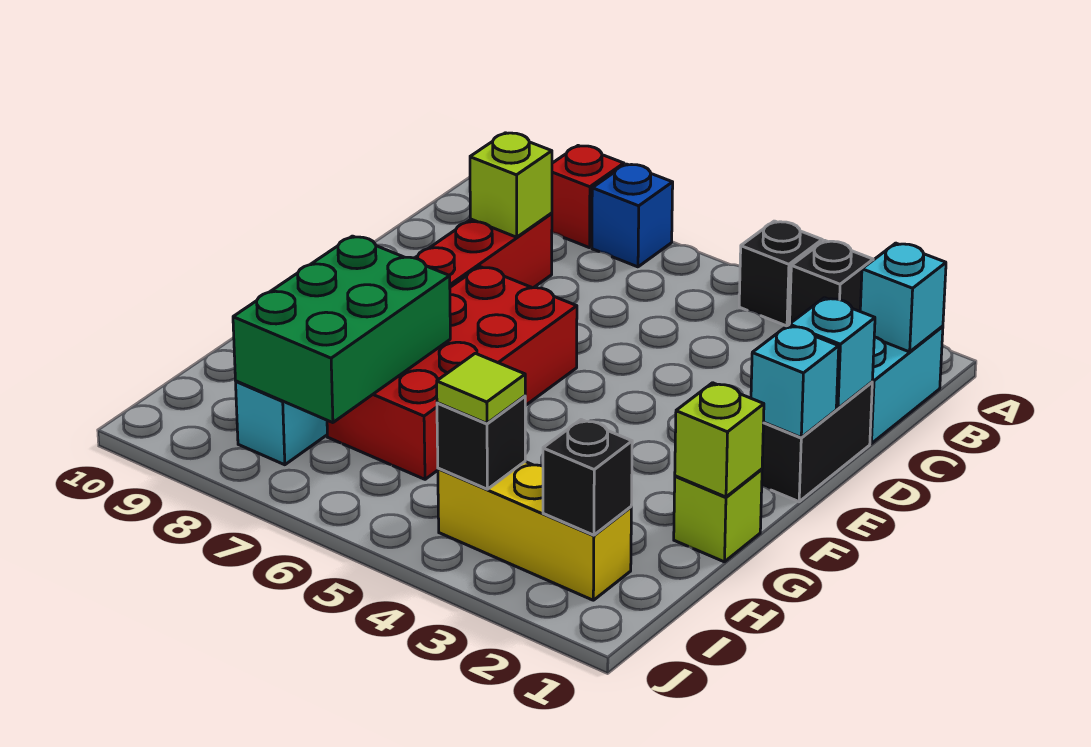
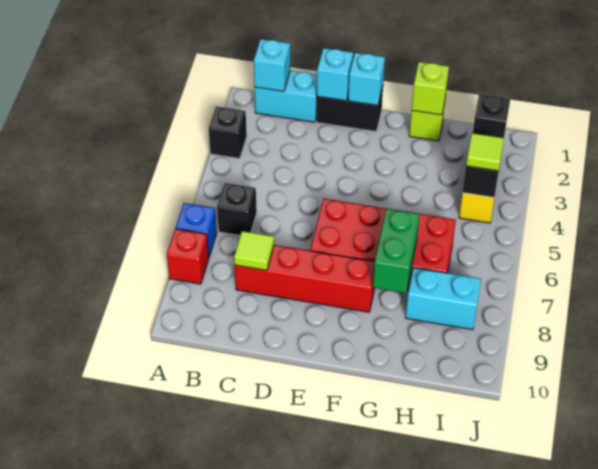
black brick A4 level 1 -> black brick B6 level 1
lime brick C8 level 2 -> lime tile C8 level 2
green brick G7:I8 level 2 -> green brick G7:G8 level 2

